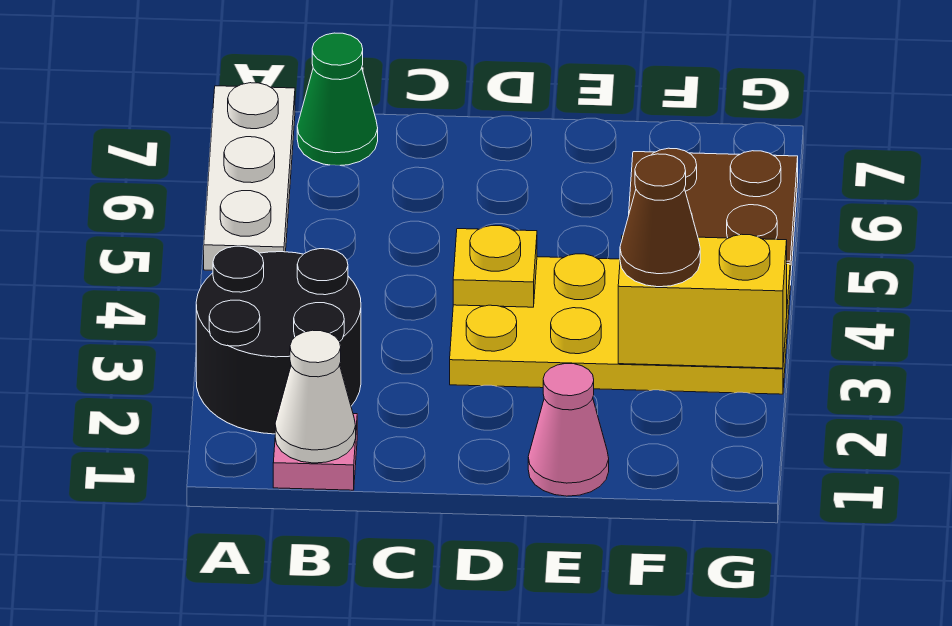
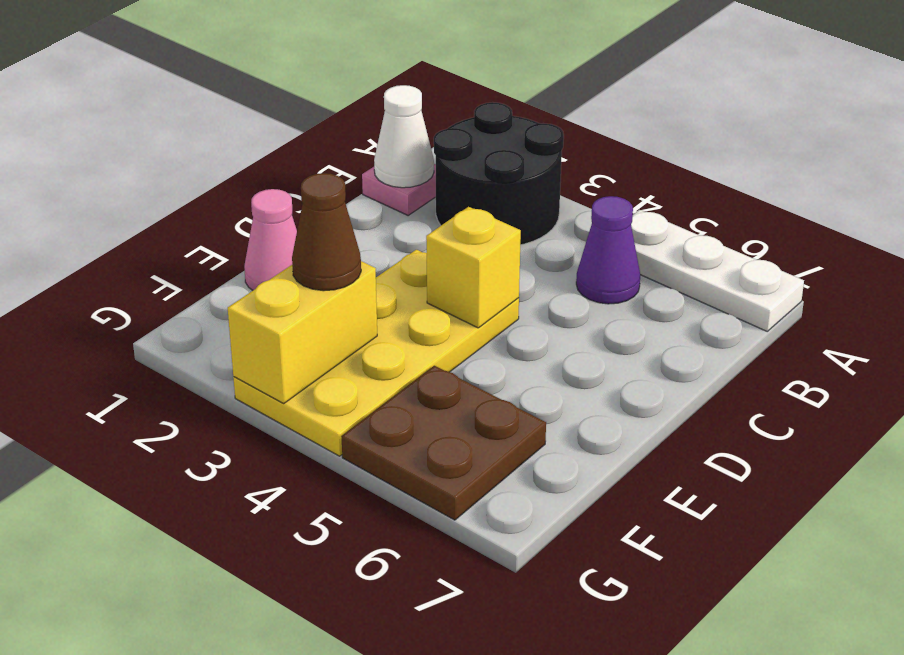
none -> purple cone B5 level 1
green cone B7 level 1 -> none
yellow plate D4 level 2 -> yellow brick D4 level 2

